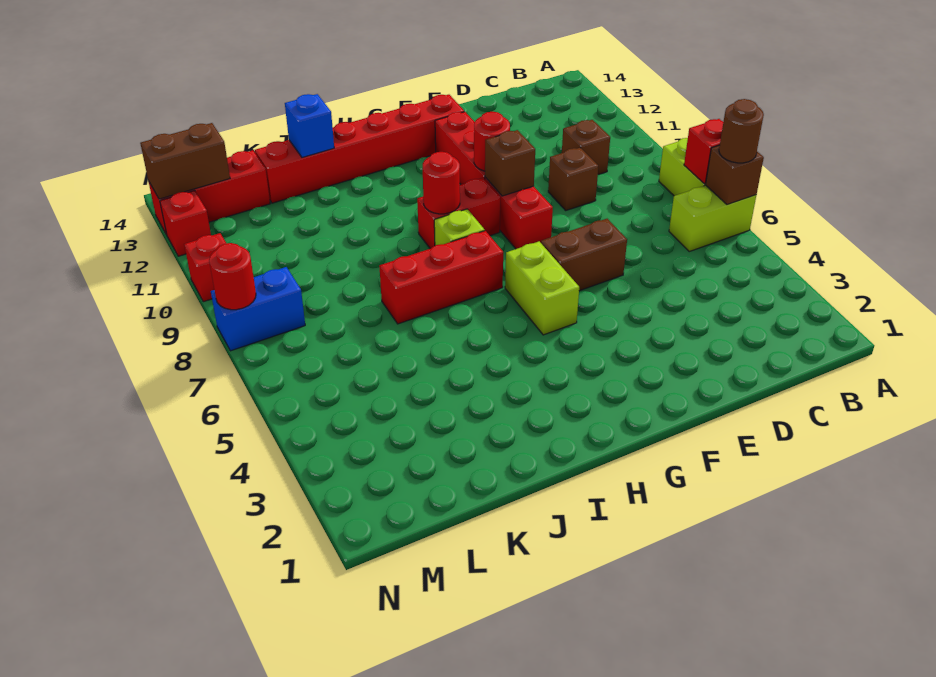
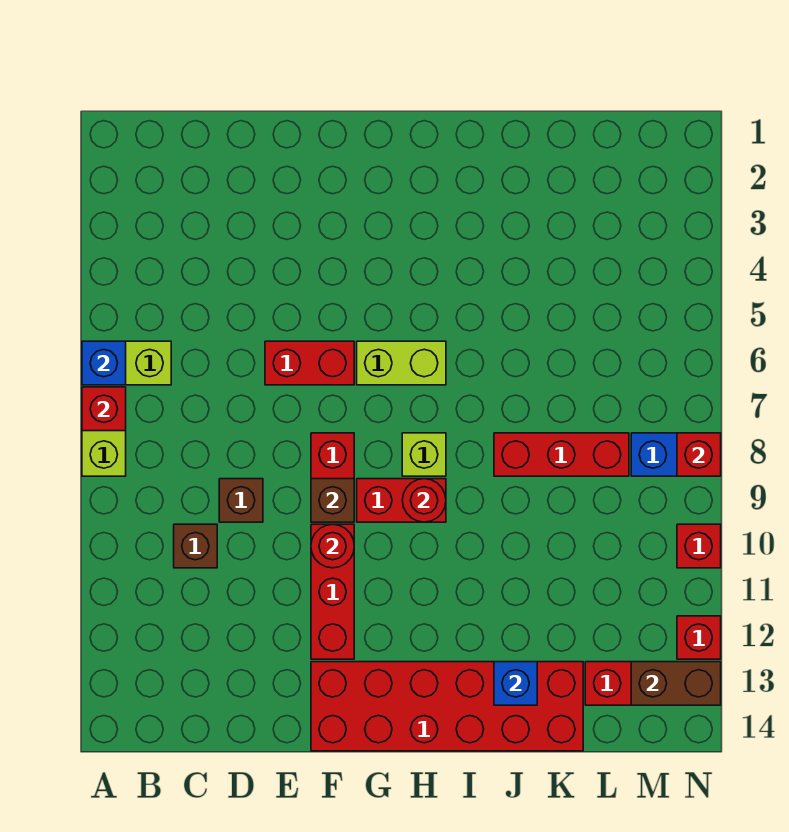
brown brick A6 level 2 -> blue brick A6 level 2
brown round brick A6 level 3 -> none
brown brick E6:F6 level 1 -> red brick E6:F6 level 1
red brick F13:K13 level 1 -> red brick F13:K14 level 1
lime brick G5:G6 level 1 -> lime brick G6:H6 level 1
red brick H7:J7 level 1 -> red brick J8:L8 level 1
red round brick N8 level 2 -> red brick N8 level 2

